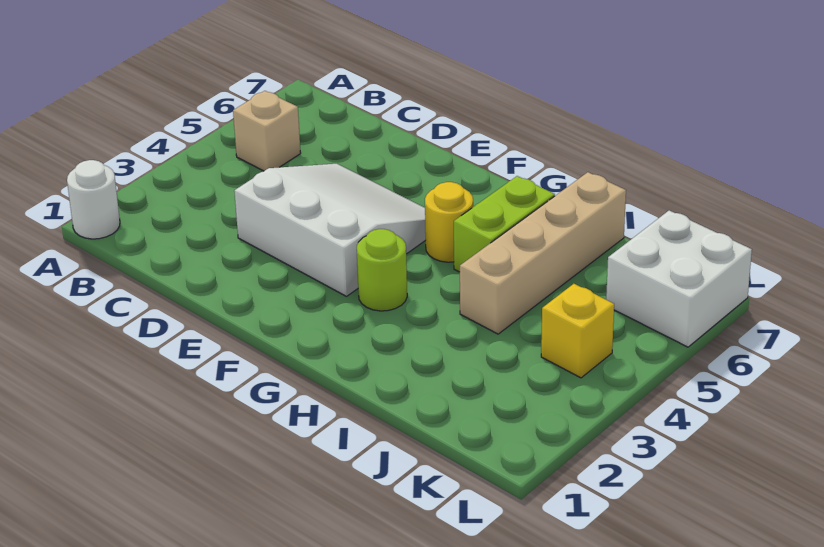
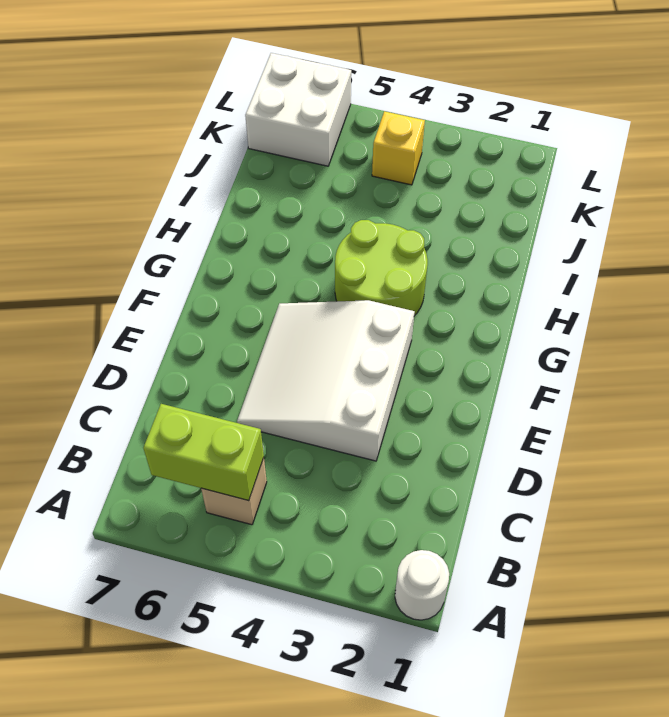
lime round brick G3 level 1 -> lime round brick G3:H4 level 1
yellow round brick G5 level 1 -> none
lime brick H5:H6 level 1 -> lime brick B5:B6 level 2
tan brick I4:I7 level 1 -> none

